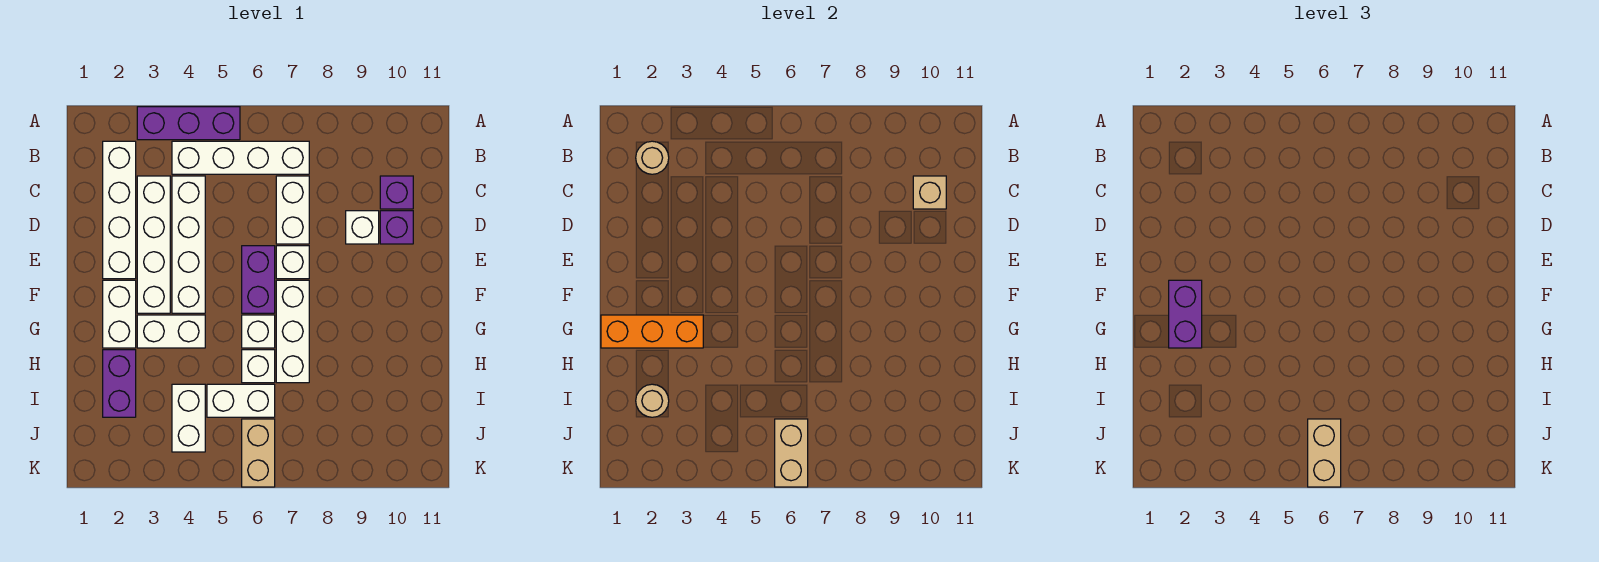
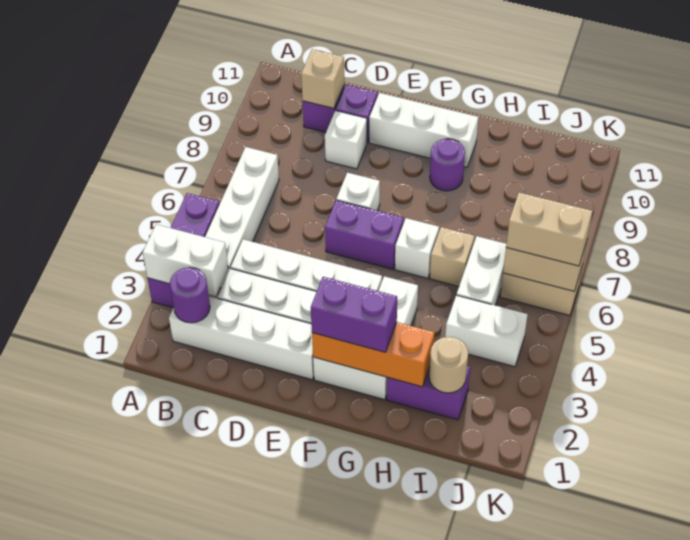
tan round brick B2 level 2 -> purple round brick B2 level 2
white brick C7:D7 level 1 -> white brick A3:B3 level 2
white brick F7:H7 level 1 -> white brick E10:G10 level 1
orange brick G1:G3 level 2 -> orange brick F2:H2 level 2
none -> purple round brick G9 level 1
white brick H6 level 1 -> tan brick H6 level 1

